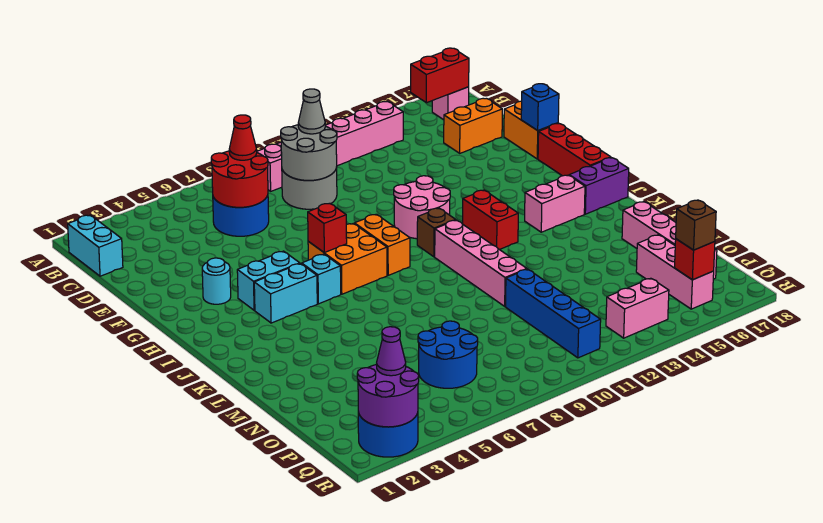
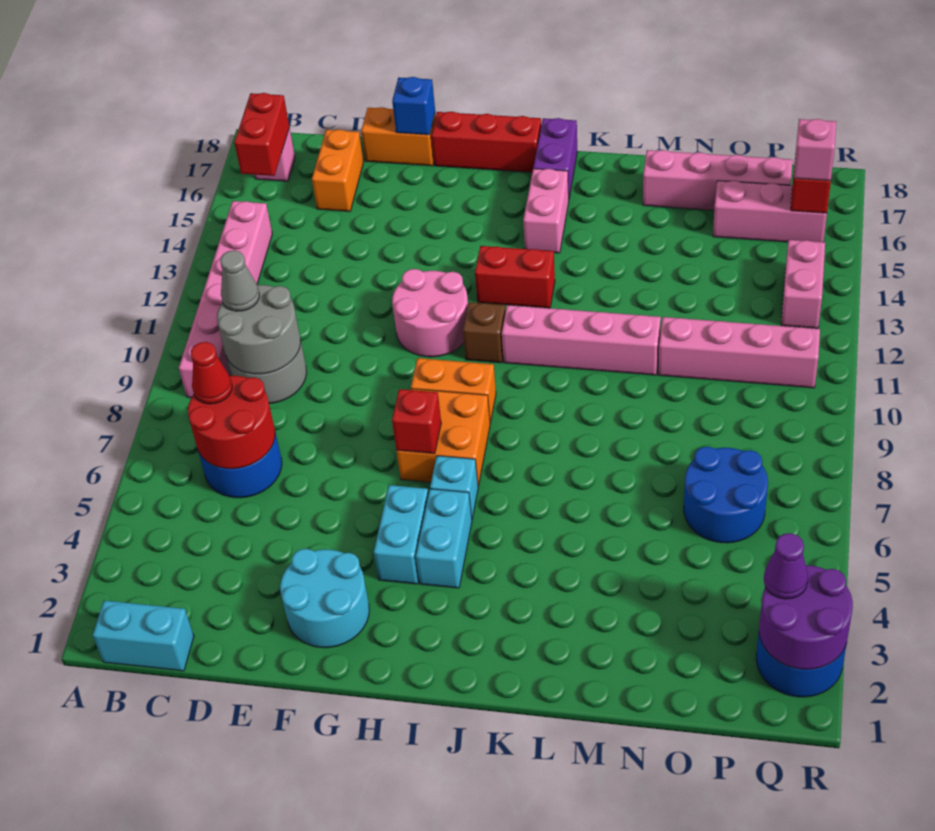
cyan round brick G3 level 1 -> cyan round brick F2:G3 level 1
blue brick N11:Q11 level 1 -> pink brick N11:Q11 level 1
brown brick Q16 level 3 -> pink brick Q16 level 3

